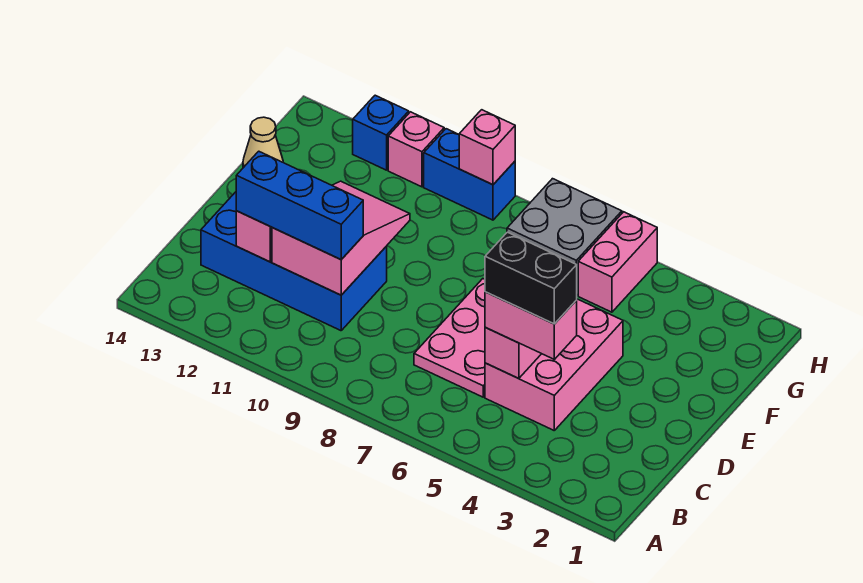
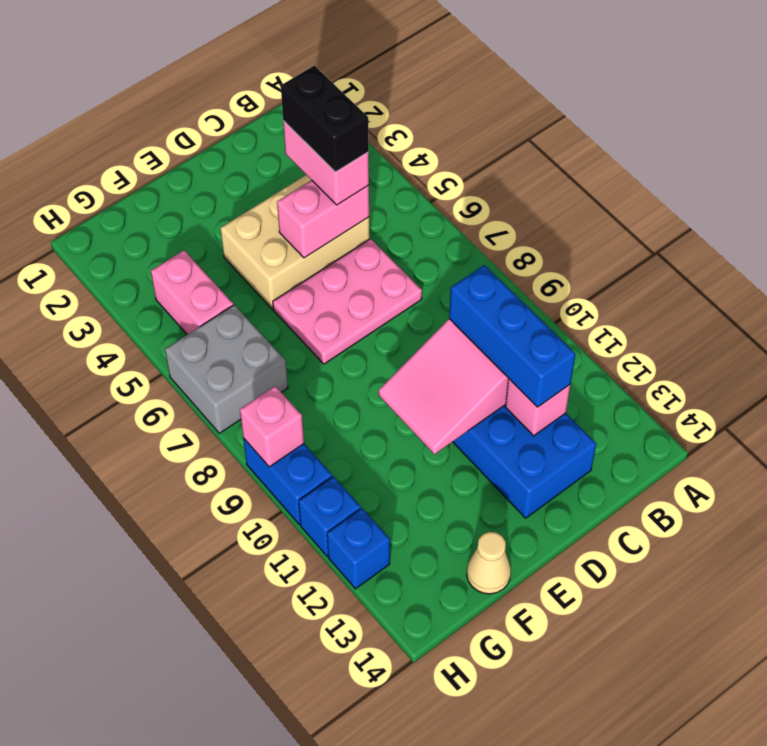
pink brick C4:E5 level 1 -> tan brick C4:E5 level 1
pink brick G5:H5 level 1 -> pink brick G4:G5 level 1
pink brick H11 level 1 -> blue brick H11 level 1

